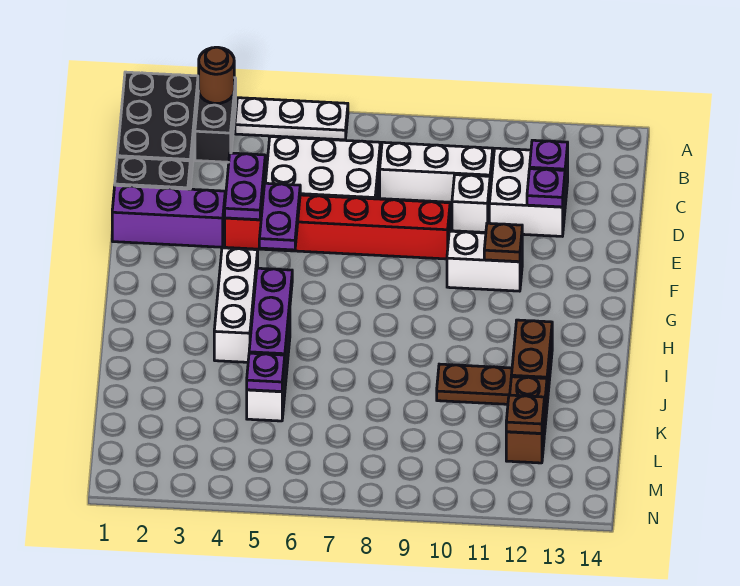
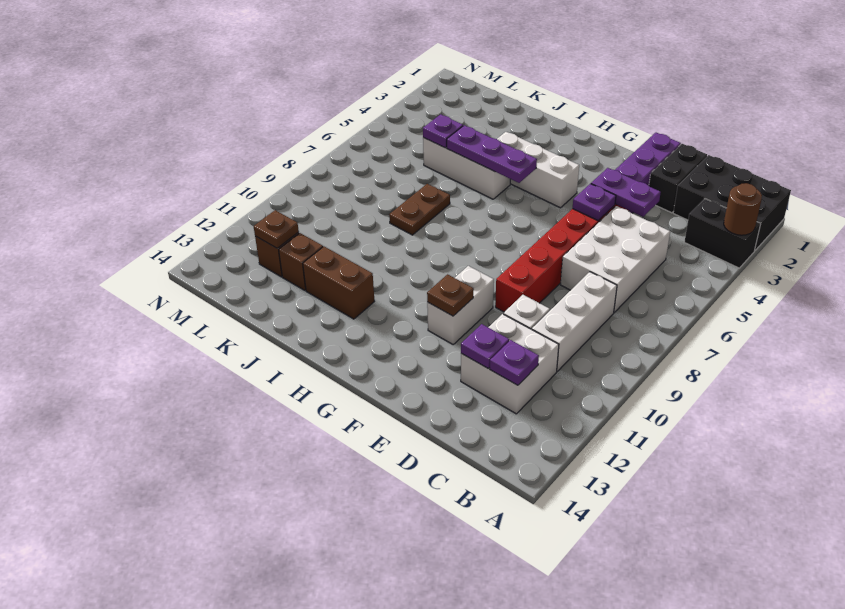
white plate A4:A6 level 1 -> none
purple plate E5:F5 level 2 -> purple plate E5 level 2
brown plate J10:J11 level 1 -> brown plate J7:J8 level 1

